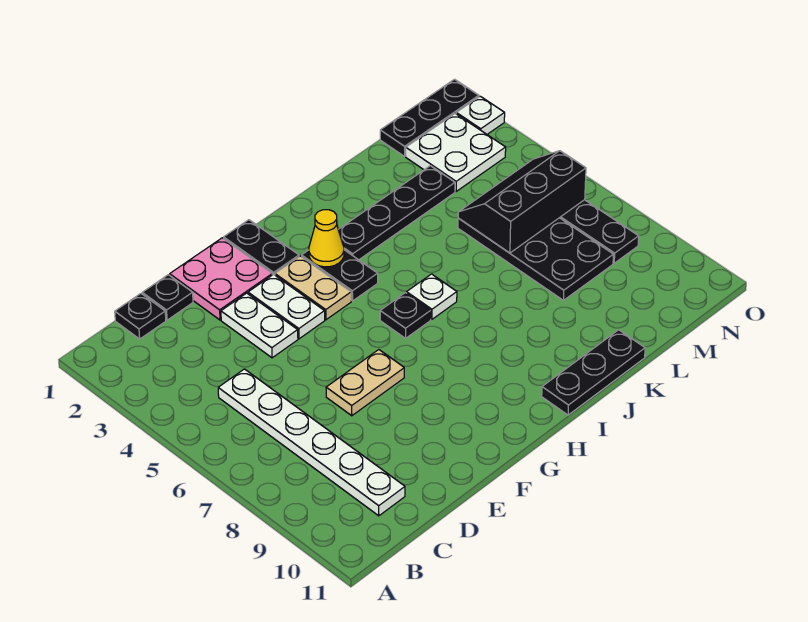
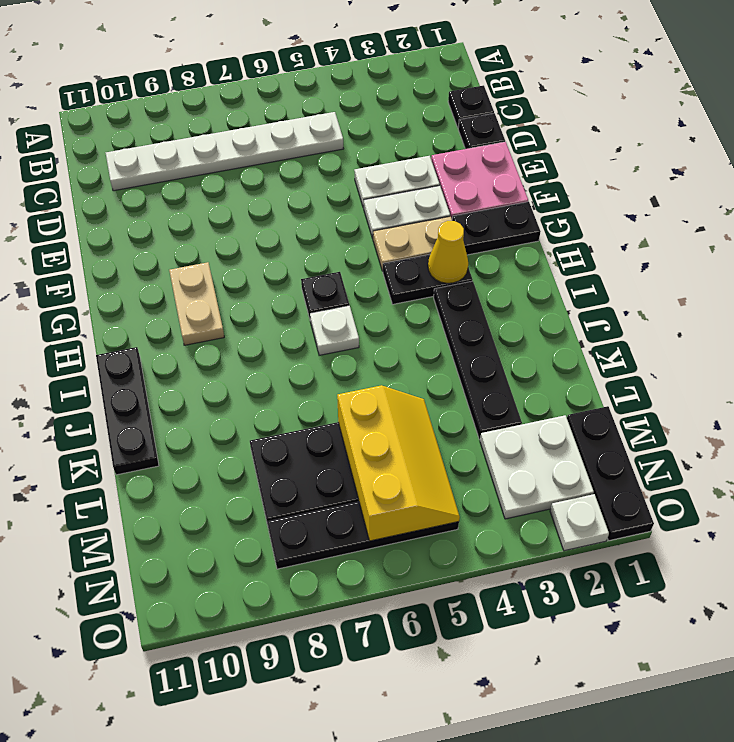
tan plate E7:F7 level 1 -> tan plate G9:H9 level 1
black slope L5:N6 level 2 top 6 -> yellow slope L5:N6 level 2 top 6

